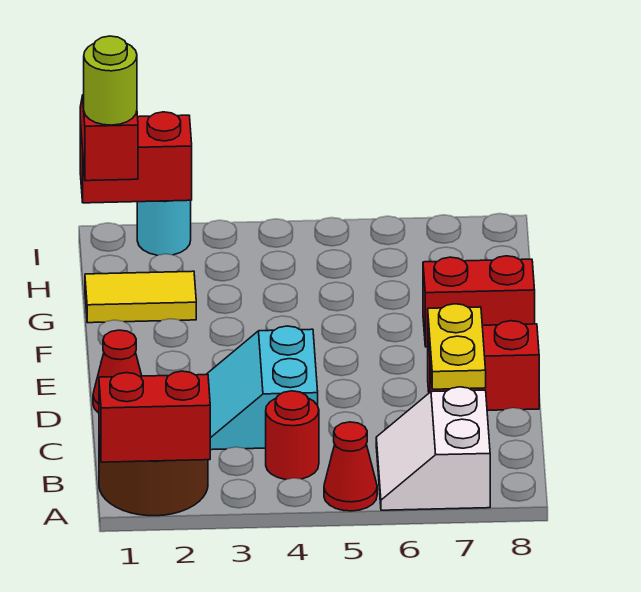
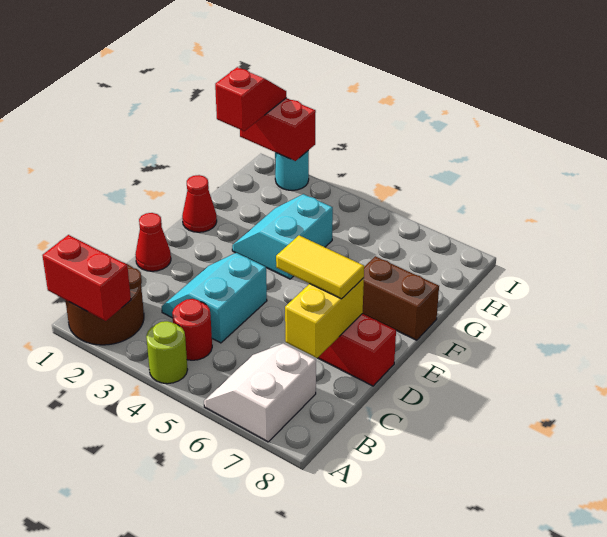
red cone A5 level 1 -> red cone F1 level 1
yellow plate C7:D7 level 2 -> yellow brick C7:D7 level 2
none -> cyan slope F3:G4 level 1 top 4
red brick F7:F8 level 1 -> brown brick F7:F8 level 1
yellow tile G1:G2 level 1 -> yellow tile D6:D7 level 3
lime round brick H1 level 4 -> lime round brick A4 level 1

